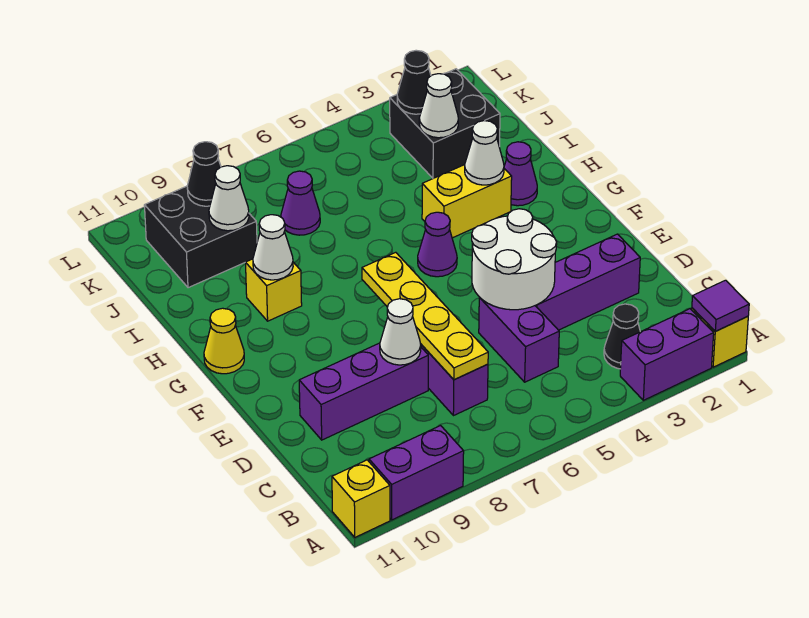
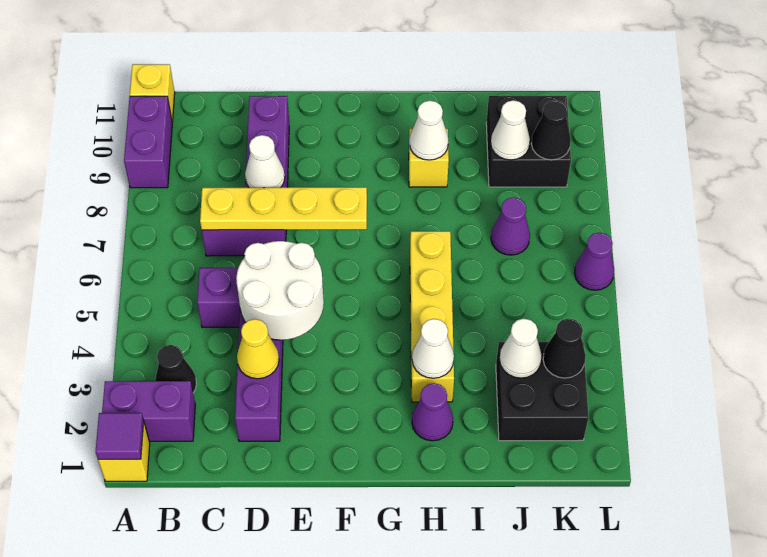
purple brick A2:A3 level 1 -> purple brick A2:B2 level 1
purple cone G5 level 1 -> purple cone L6 level 1
yellow cone G11 level 1 -> yellow cone D3 level 2
yellow brick H3:H4 level 1 -> yellow brick H3:H6 level 1

